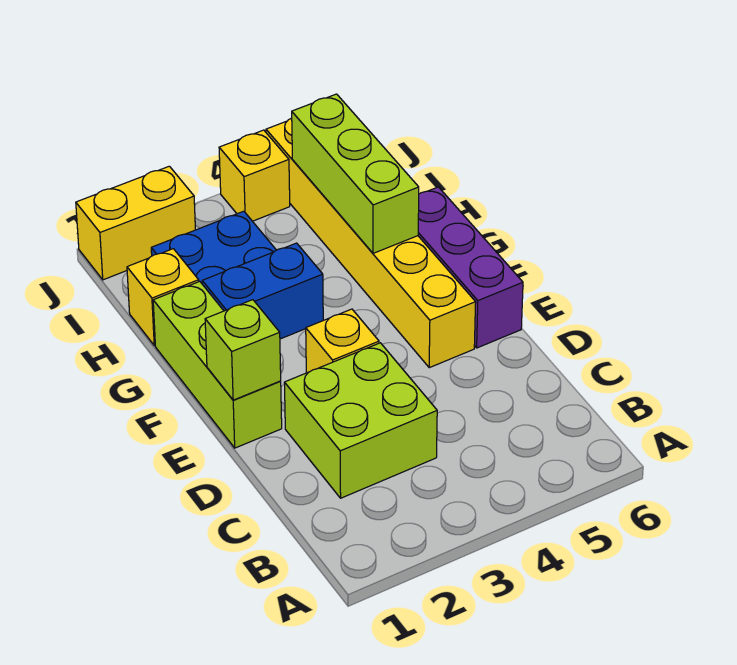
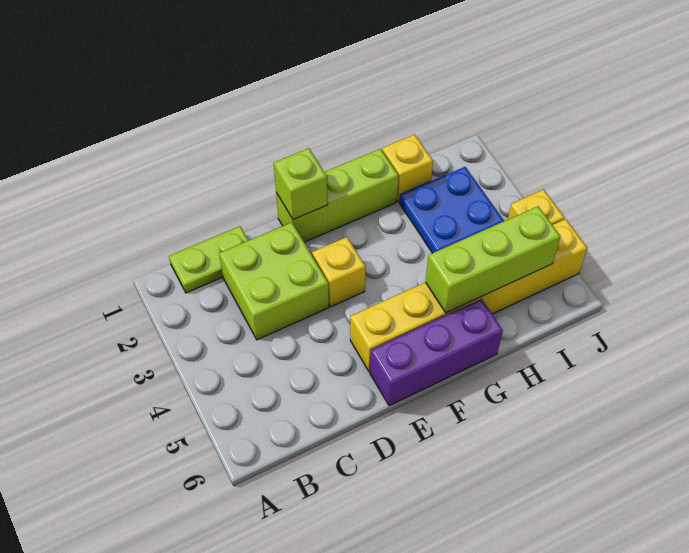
none -> lime plate B1:C1 level 1
blue brick G2:G3 level 1 -> none
yellow brick J1:J2 level 1 -> none

